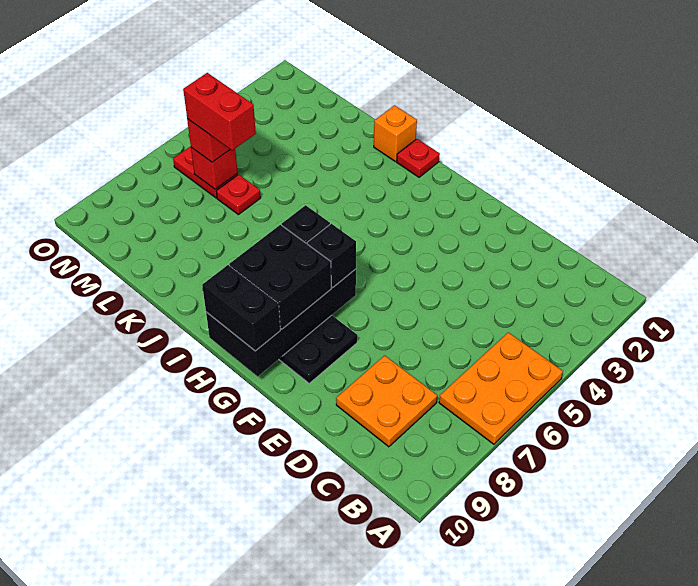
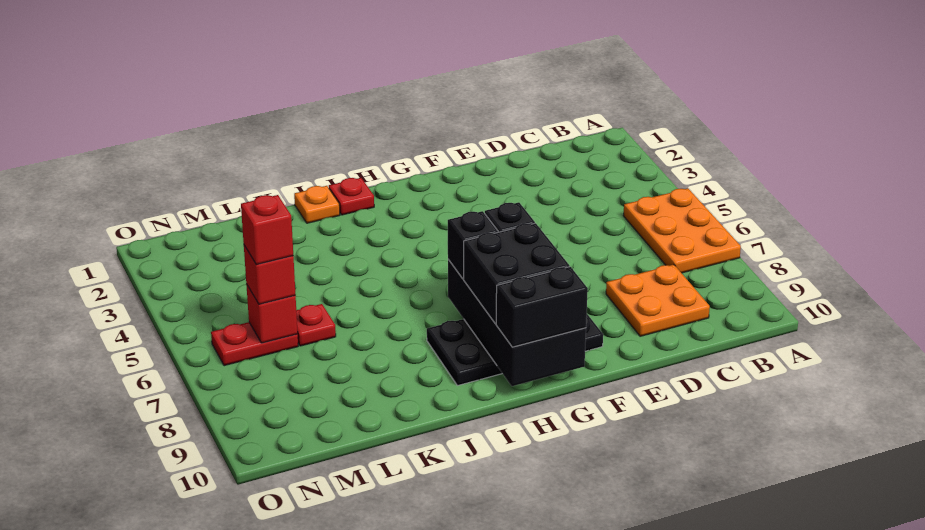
orange brick J1 level 1 -> orange plate J1 level 1
red brick L6:M6 level 4 -> red brick M6 level 4

